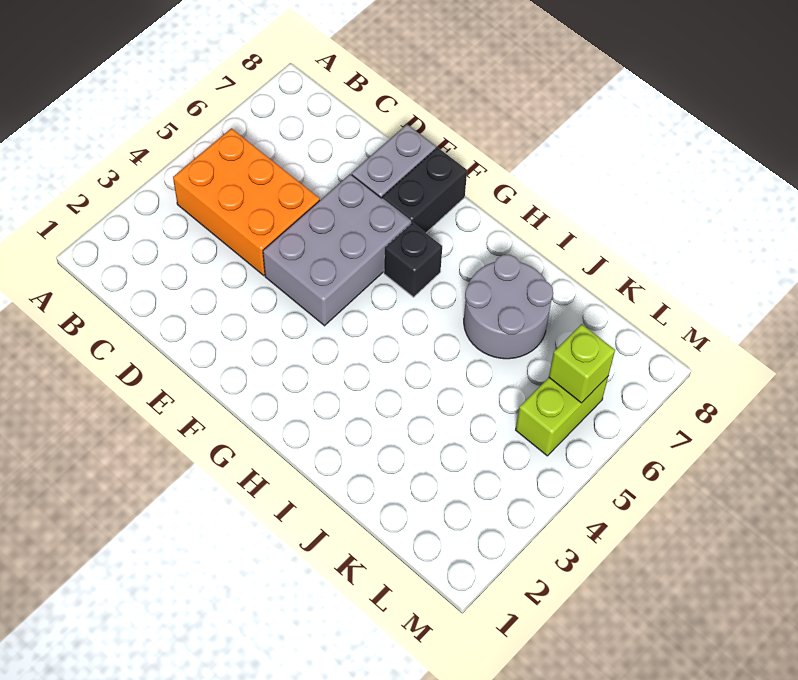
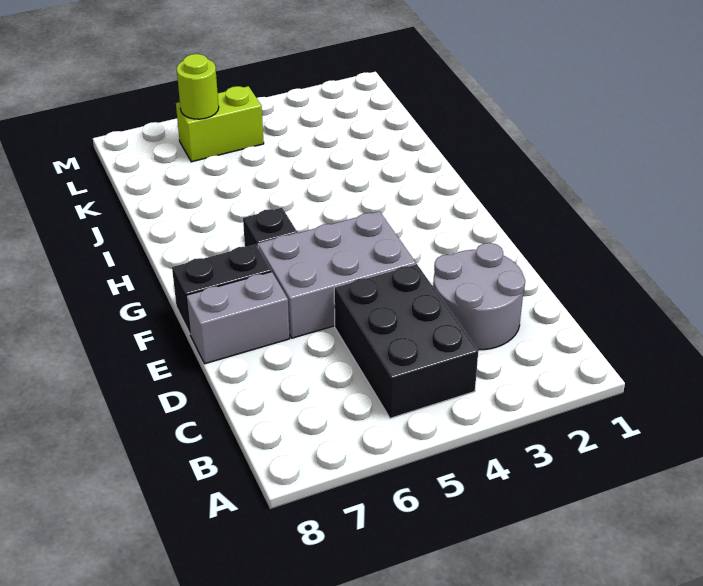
orange brick B4:D5 level 1 -> black brick B4:D5 level 1
grey round brick I6:J7 level 1 -> grey round brick C2:D3 level 1
lime brick L6 level 2 -> lime round brick L6 level 2

